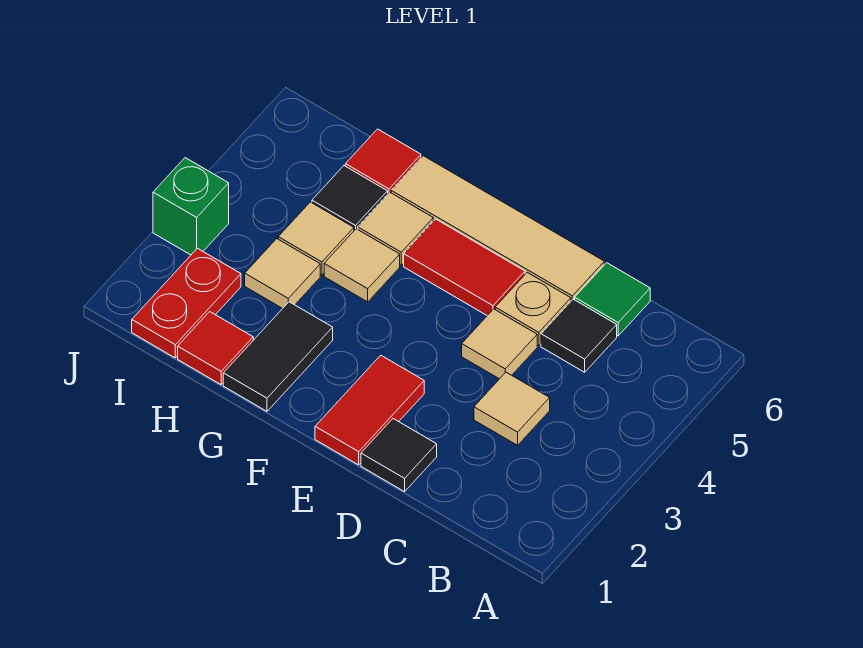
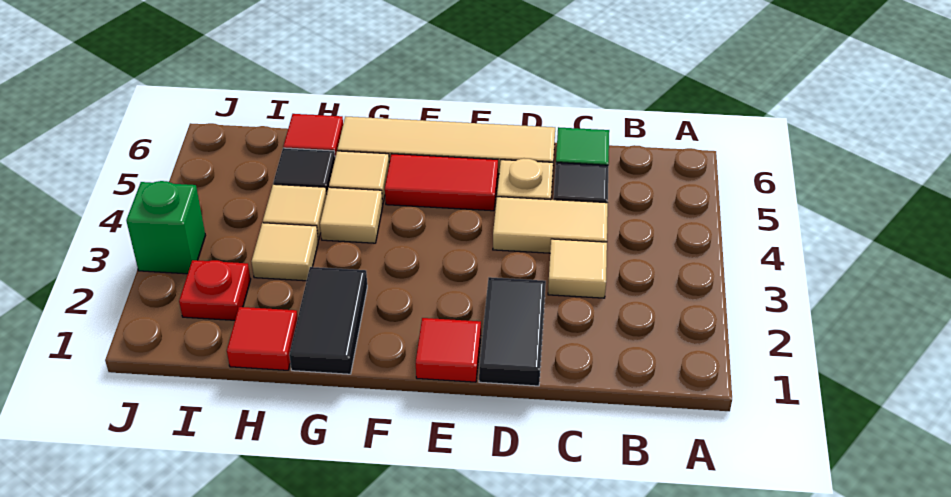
black tile D1 level 1 -> black tile D1:D2 level 1
tan tile D4 level 1 -> tan tile C4:D4 level 1
red tile E1:E2 level 1 -> red tile E1 level 1
red plate I1:I2 level 1 -> red plate I2 level 1

